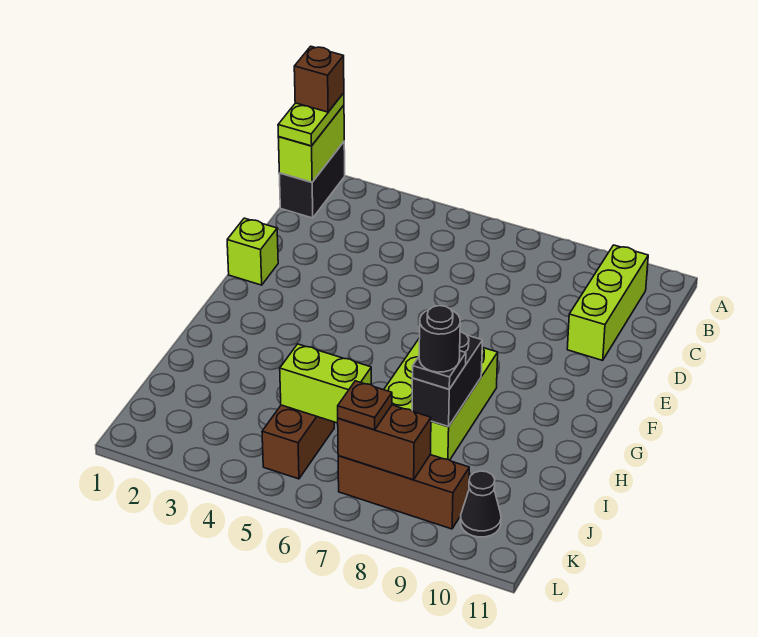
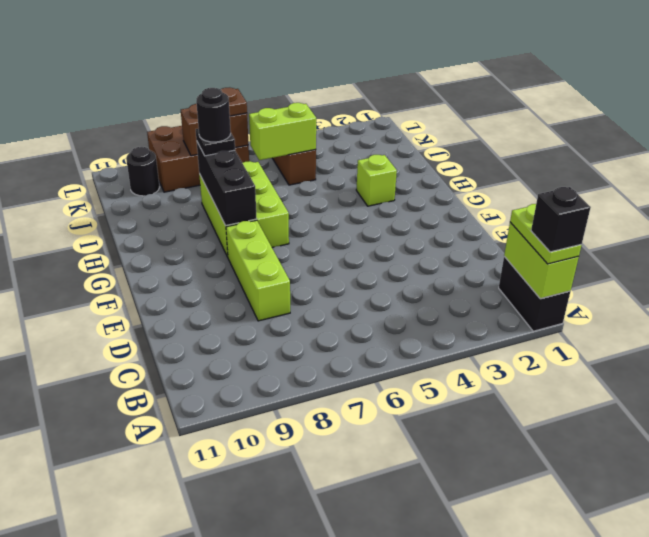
brown brick A1 level 4 -> black brick A1 level 4
lime brick B10:D10 level 1 -> lime brick D8:F8 level 1
lime brick E1 level 1 -> lime brick H3 level 1
black brick H8:I8 level 2 -> black brick G8:I8 level 2
brown brick K7:K9 level 1 -> brown brick K7:L9 level 1
black cone K10 level 1 -> black round brick K10 level 1

